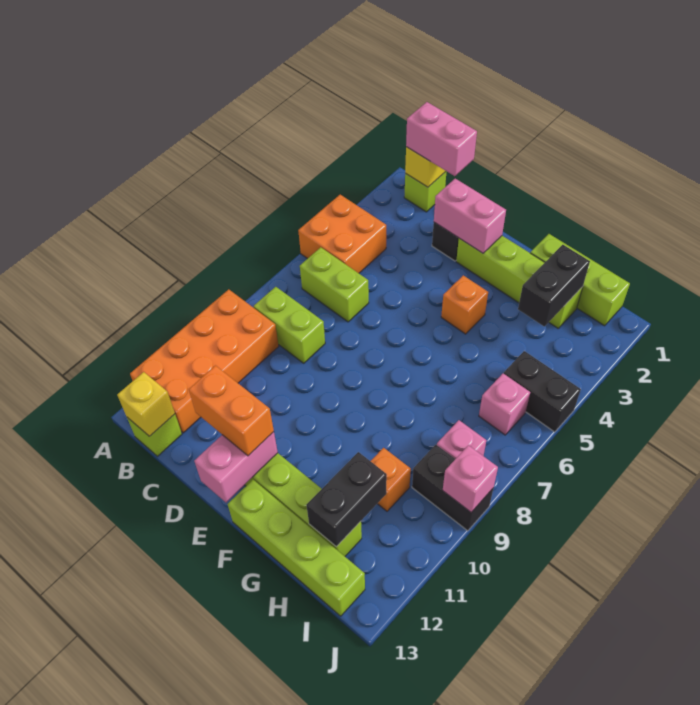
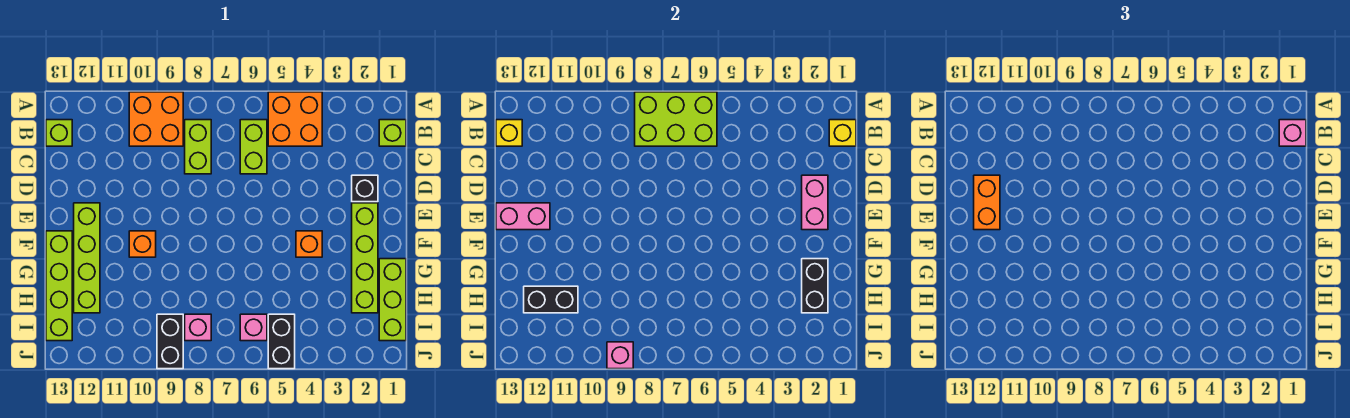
none -> lime brick A6:B8 level 2
orange brick A9:B12 level 1 -> orange brick A9:B10 level 1
pink brick B1:C1 level 3 -> pink brick B1 level 3
black brick H2:H3 level 2 -> black brick G2:H2 level 2
orange brick H10 level 1 -> orange brick F10 level 1

